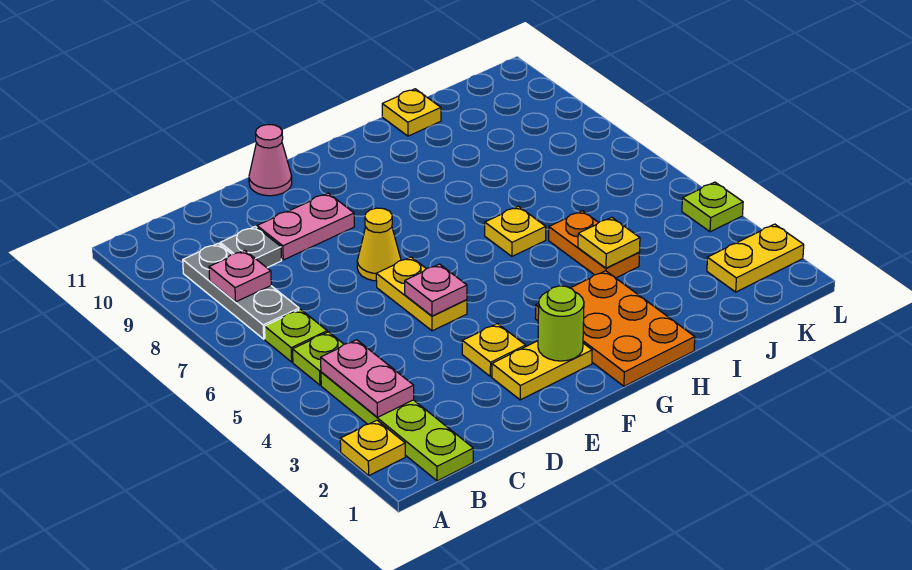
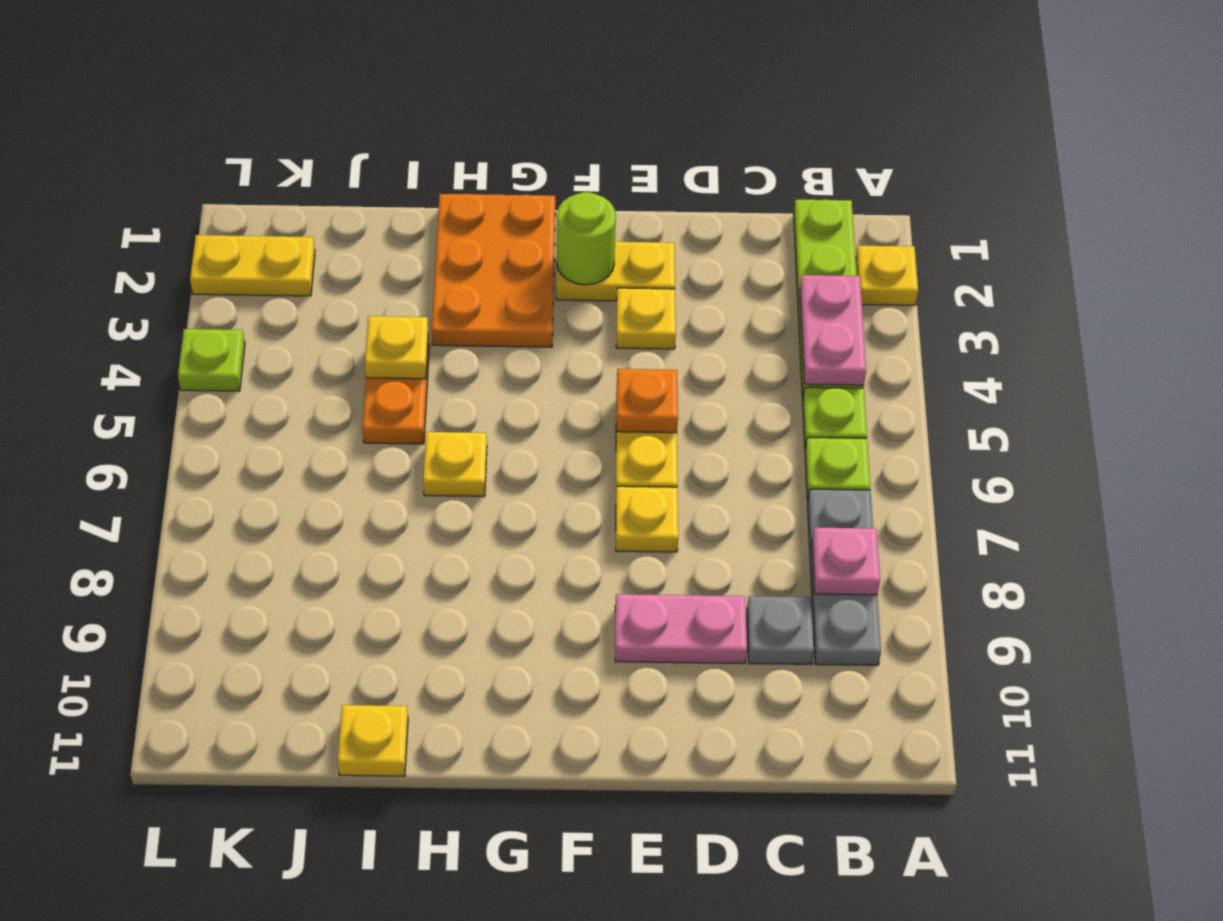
pink plate E5 level 2 -> orange plate E5 level 2
yellow cone E7 level 1 -> yellow plate E7 level 1
pink cone E11 level 1 -> none

